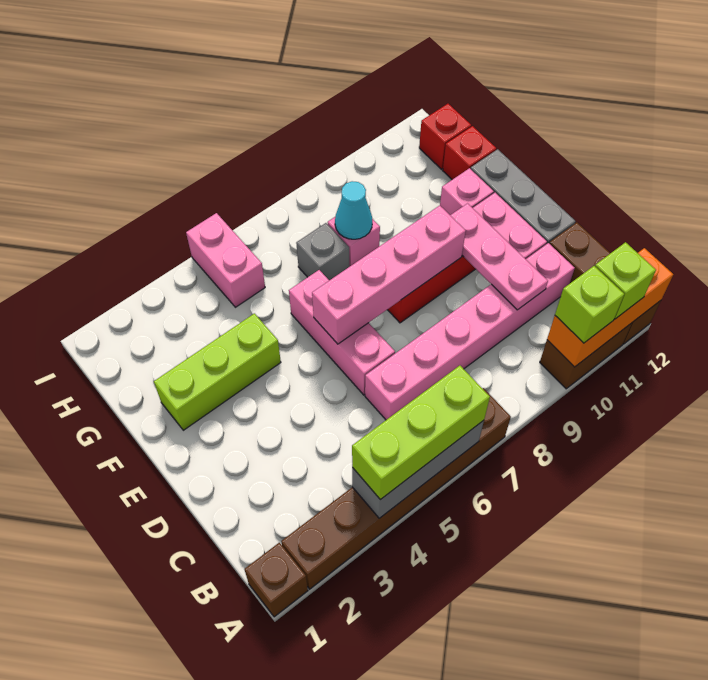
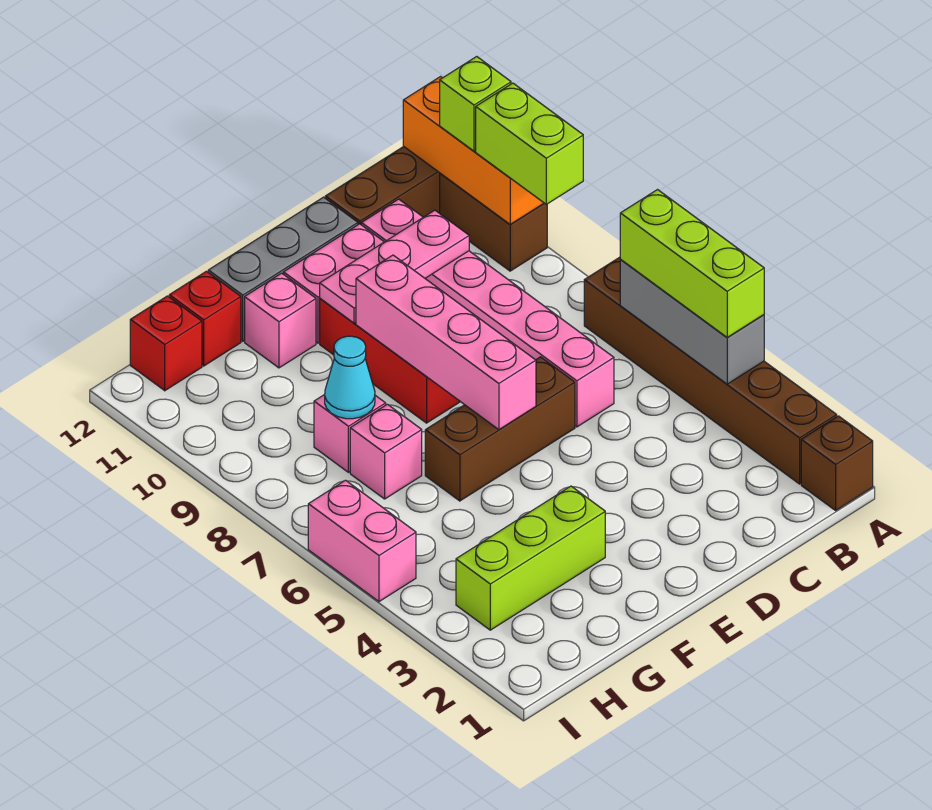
lime brick A10 level 3 -> lime brick A9:A10 level 3
pink brick D6:F6 level 1 -> brown brick D6:F6 level 1
lime brick F2:F4 level 1 -> lime brick F3:H3 level 1
grey brick G7 level 1 -> pink brick G7 level 1
pink brick H5:I5 level 1 -> pink brick I5:I6 level 1

